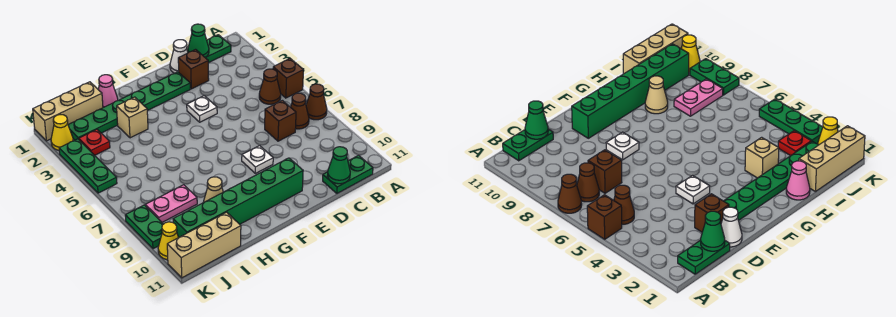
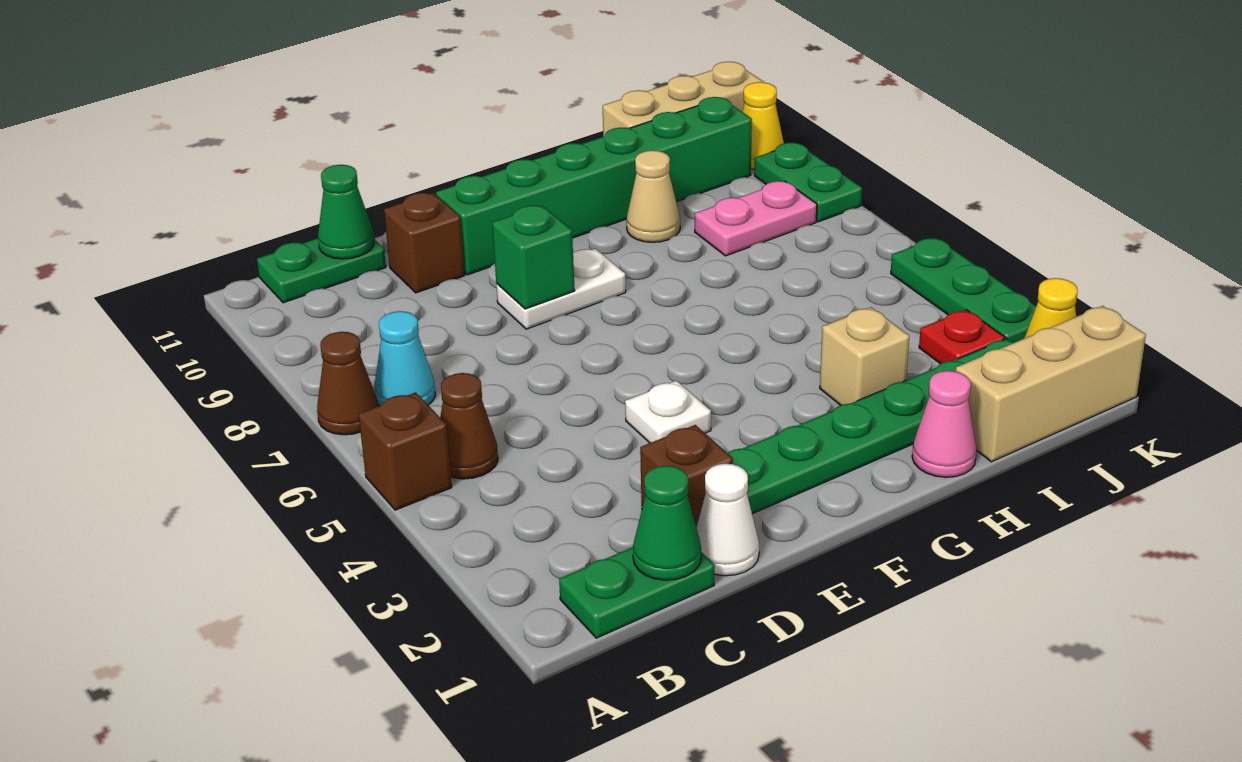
brown cone B7 level 1 -> cyan cone B7 level 1
brown brick C7 level 1 -> brown brick D10 level 1
white plate E8 level 1 -> white plate E8:F8 level 1
none -> green brick E8 level 2

